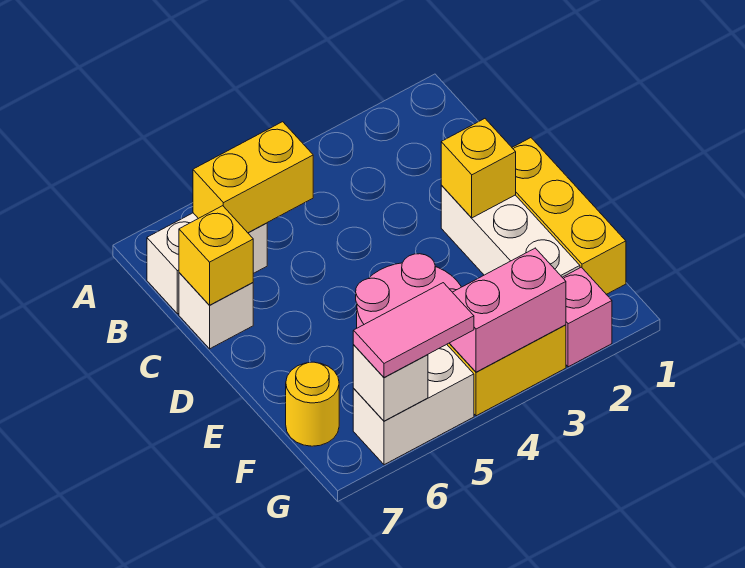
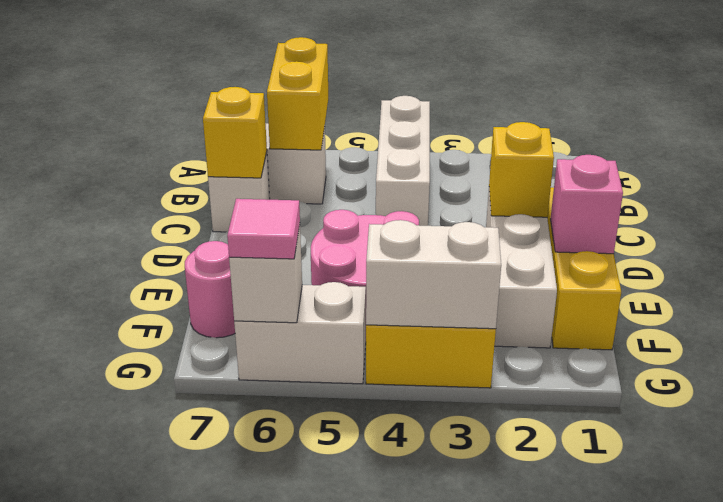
none -> white brick A4:C4 level 1
yellow brick B5:B6 level 2 -> yellow brick A6:B6 level 2
yellow round brick F7 level 1 -> pink round brick F7 level 1
pink brick G2 level 1 -> pink brick E1 level 2
pink brick G3:G4 level 2 -> white brick G3:G4 level 2
pink tile G5:G6 level 3 -> pink tile G6 level 3

